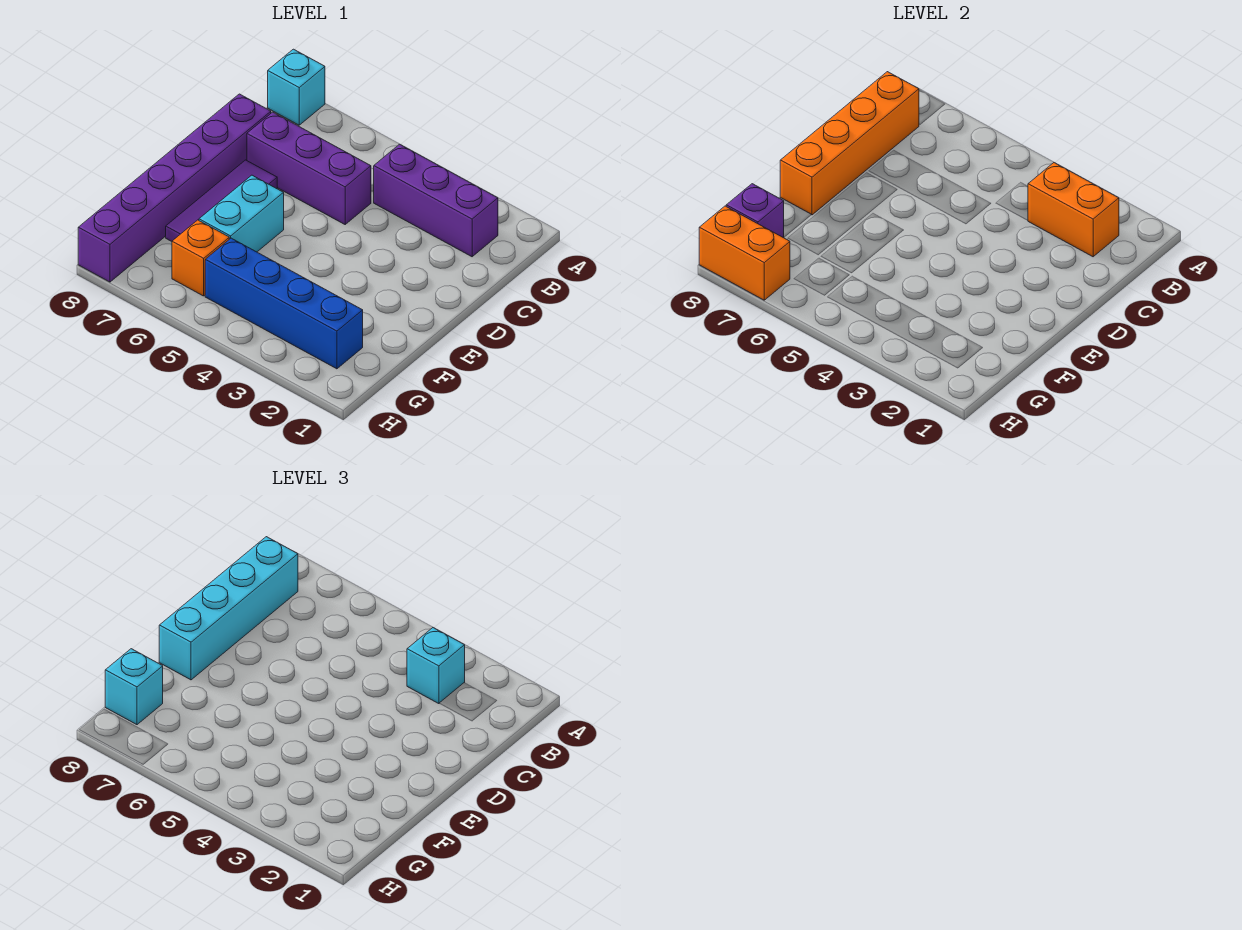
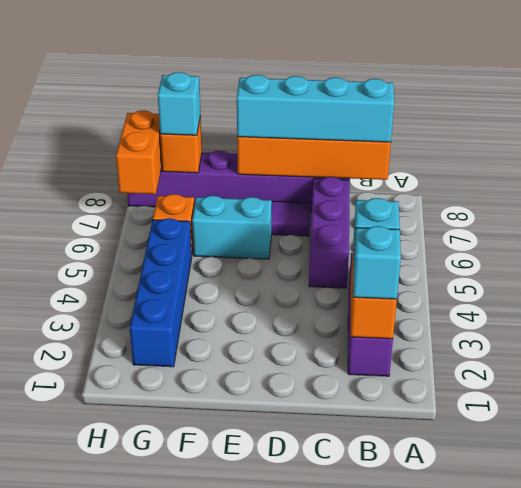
cyan brick A8 level 1 -> cyan brick B2 level 3
purple brick G8 level 2 -> orange brick G8 level 2

